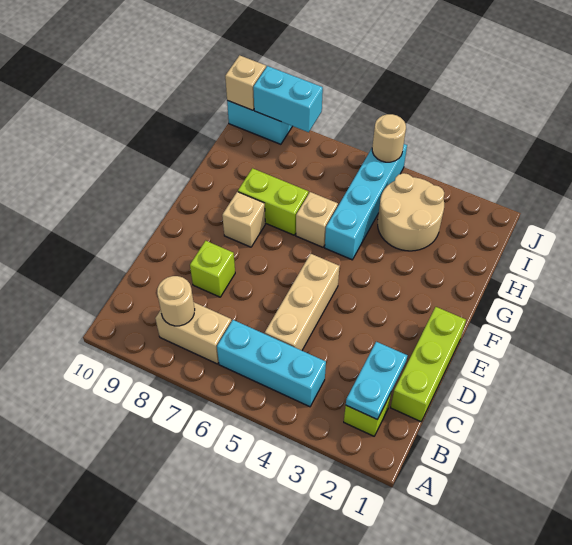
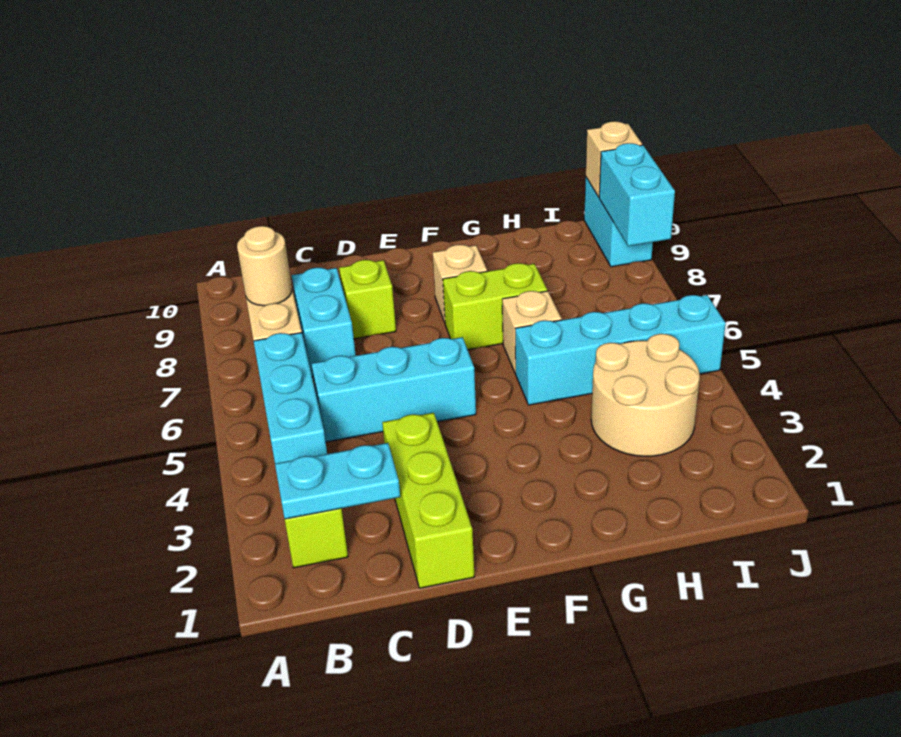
lime brick C1:E1 level 1 -> lime brick D1:D3 level 1
tan brick C5:E5 level 1 -> cyan brick C5:E5 level 1
none -> cyan brick C7:C8 level 1
lime brick G7:G8 level 1 -> lime brick F7:G7 level 1
tan round brick J5 level 2 -> none

